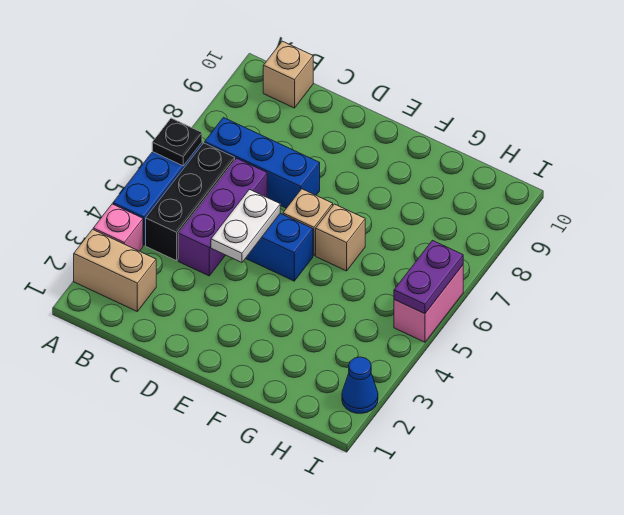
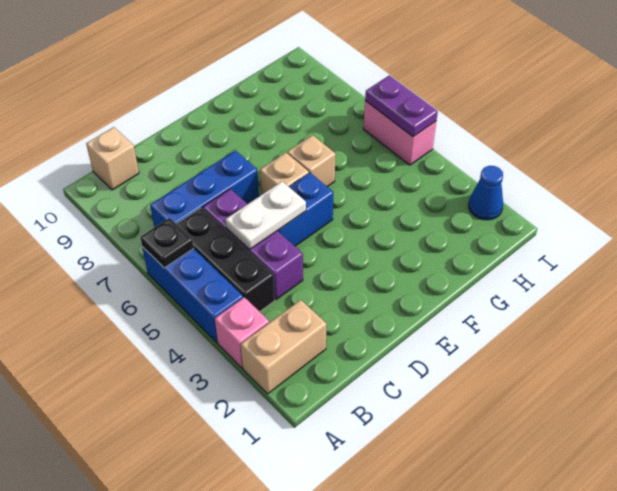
white plate D4:D5 level 2 -> white plate C5:D5 level 2

